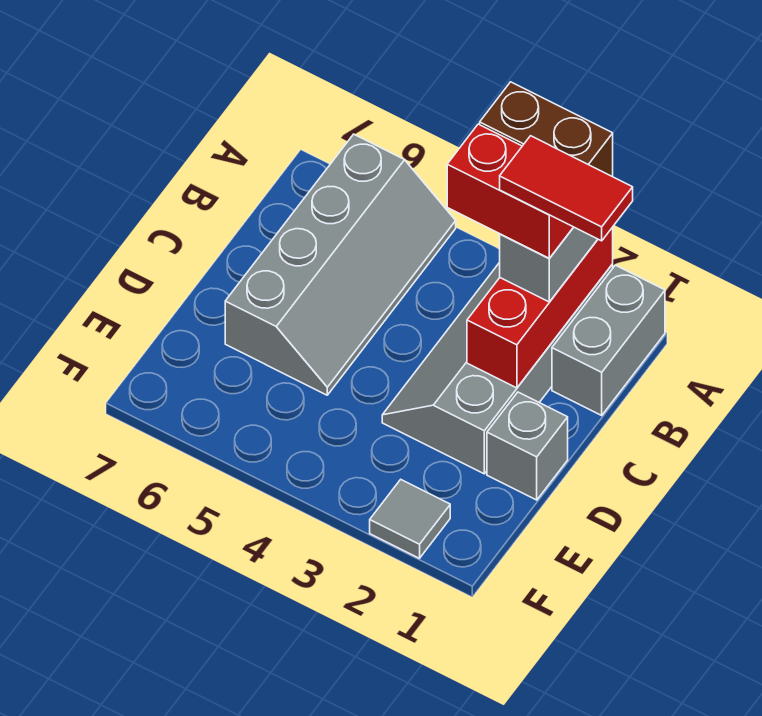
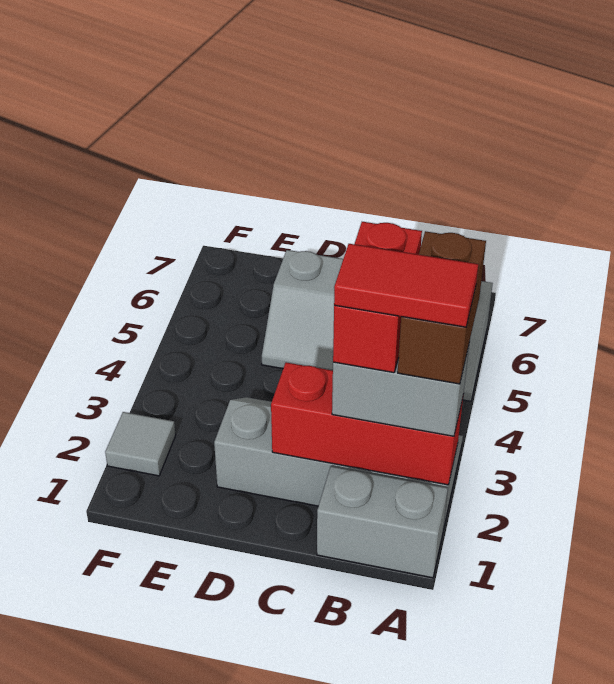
red tile B1:B2 level 5 -> red tile A2:B2 level 5
grey brick D1 level 1 -> none

